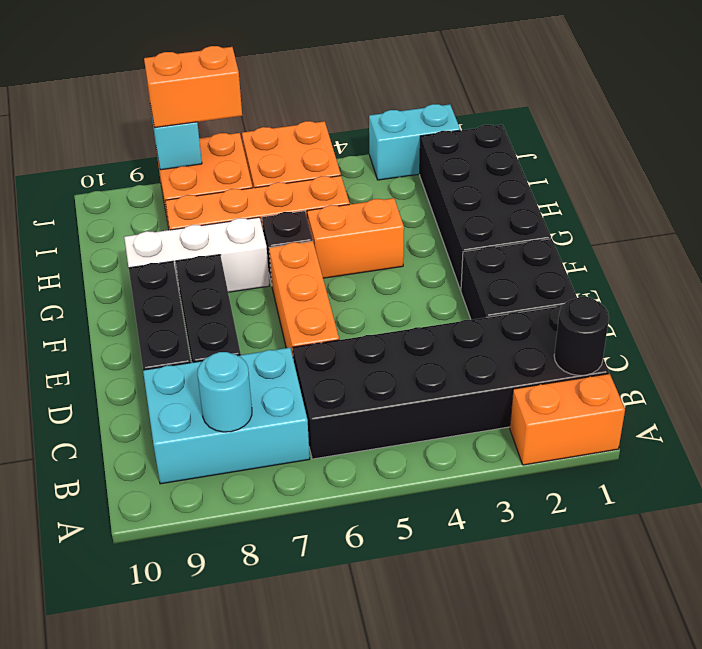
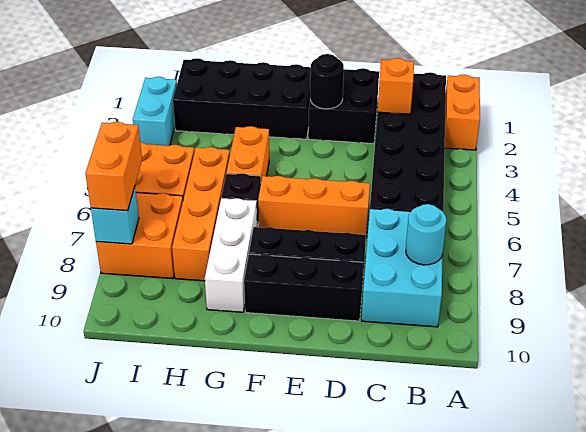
black round brick B1 level 2 -> black round brick E2 level 2
none -> orange brick C2 level 2

